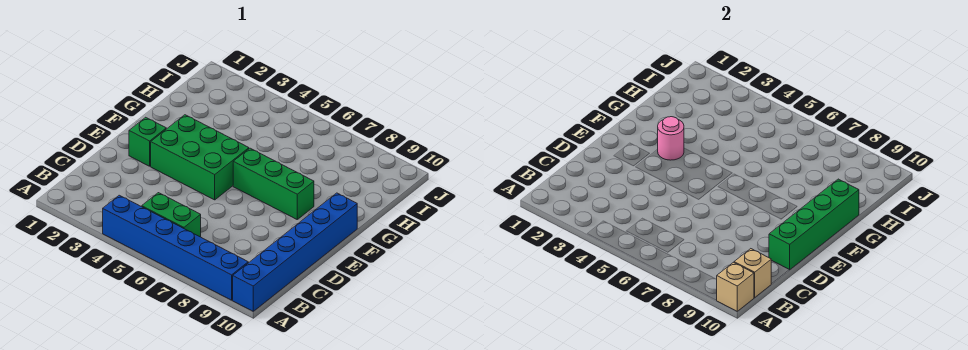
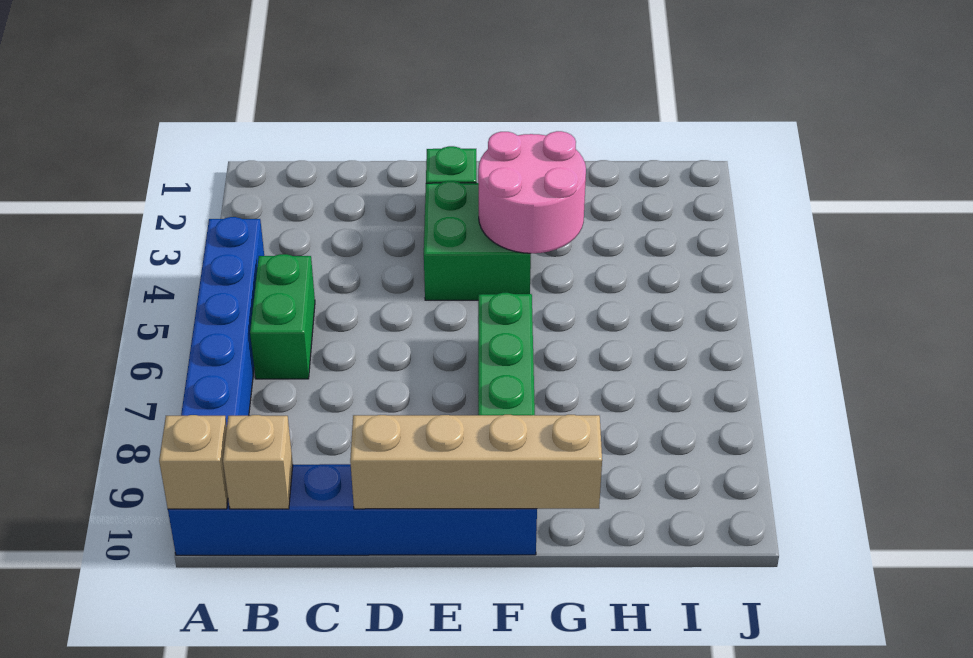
green brick D10:G10 level 2 -> tan brick D10:G10 level 2
green brick E3:F5 level 1 -> green brick E3:F4 level 1
pink round brick F3 level 2 -> pink round brick F3:G4 level 2

